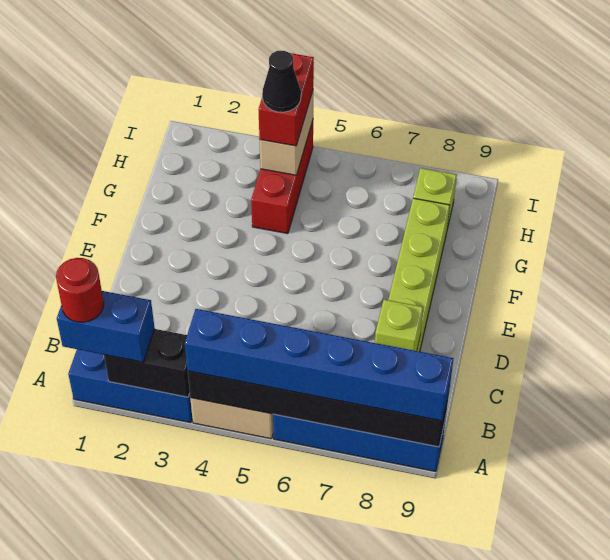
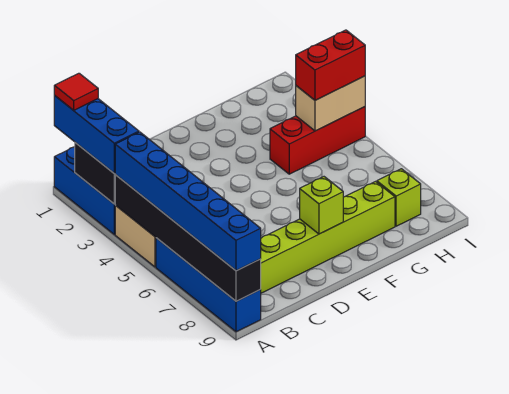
blue brick A1:A2 level 3 -> blue brick A1:A3 level 3
red round brick A1 level 4 -> red tile A1 level 4
lime brick C8 level 2 -> lime brick E8 level 2
black cone H4 level 4 -> none

